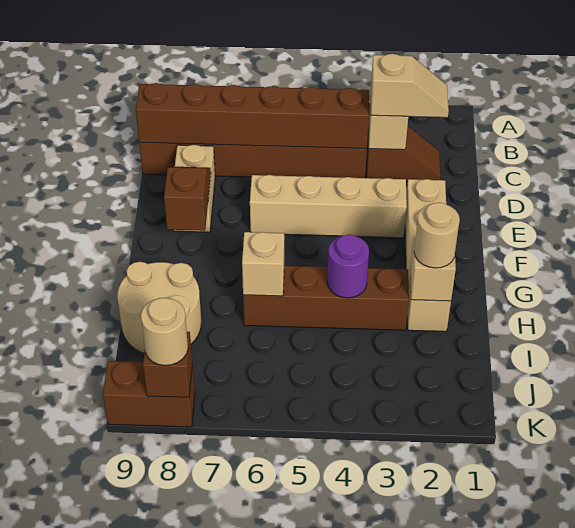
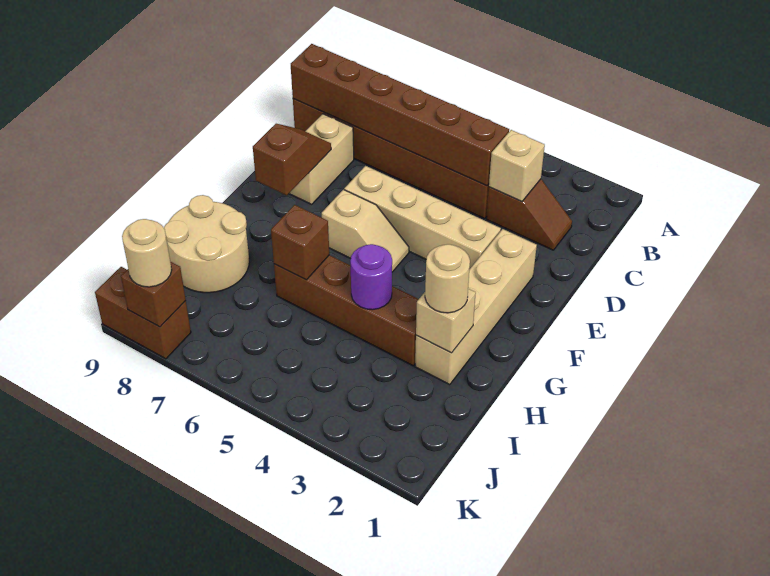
tan slope C2:C3 level 3 top 3 -> tan slope F5:F6 level 1 top 6
tan brick H6 level 2 -> brown brick H6 level 2

